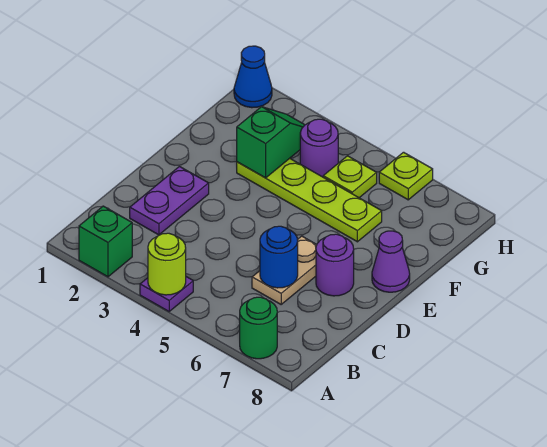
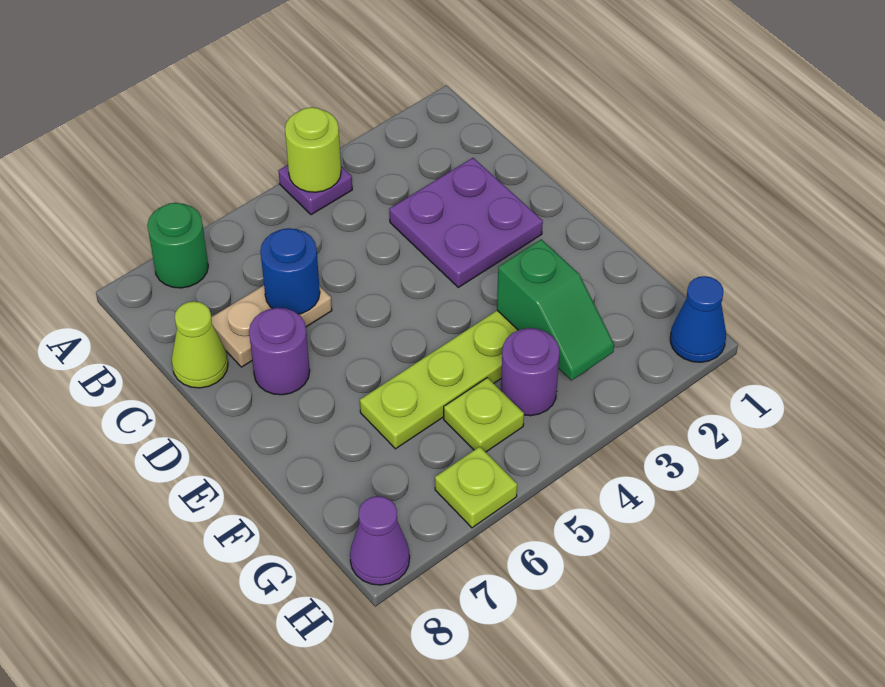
green brick A2 level 1 -> none
purple plate C2:D2 level 1 -> purple plate C2:D3 level 1
tan plate C6:D6 level 1 -> tan plate C6:C7 level 1
none -> lime cone C8 level 1
purple cone E8 level 1 -> purple cone H8 level 1

